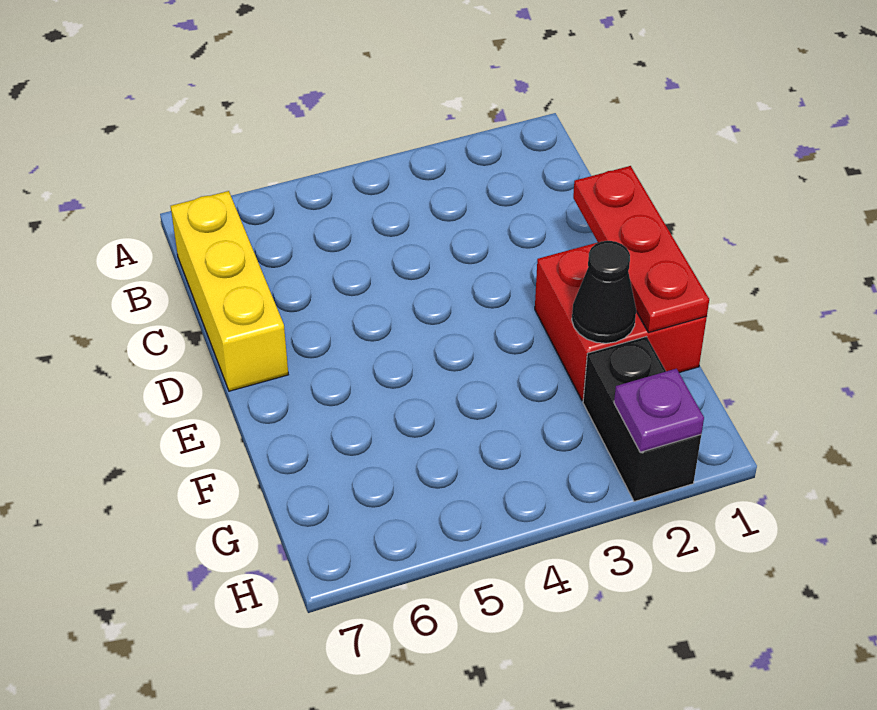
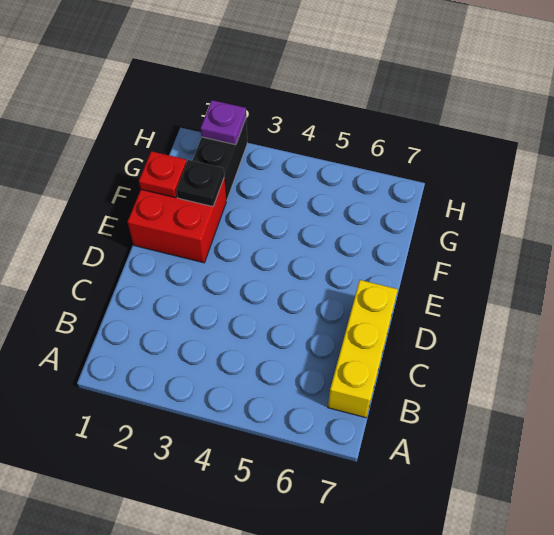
red plate D1:F1 level 2 -> red plate F1 level 2
black cone F2 level 2 -> black plate F2 level 2

